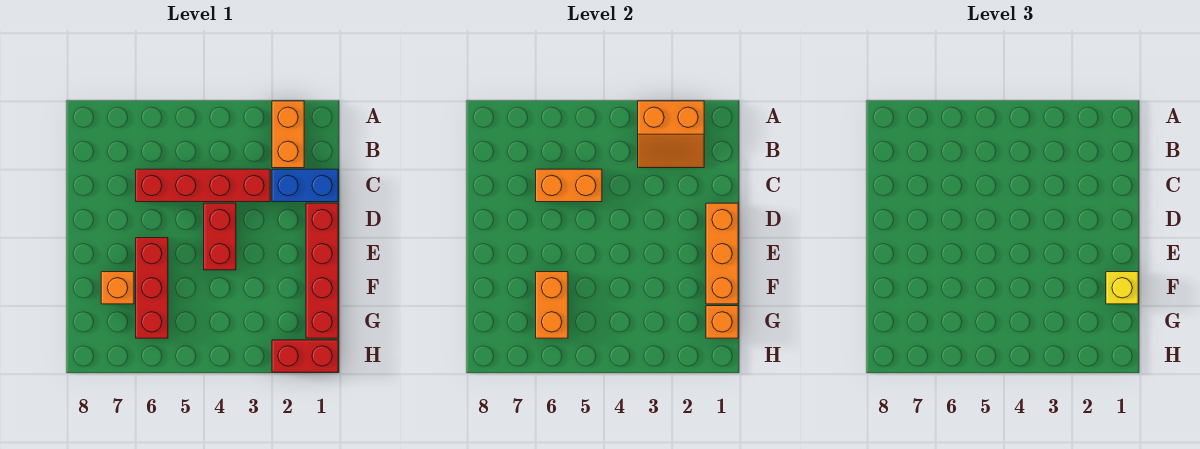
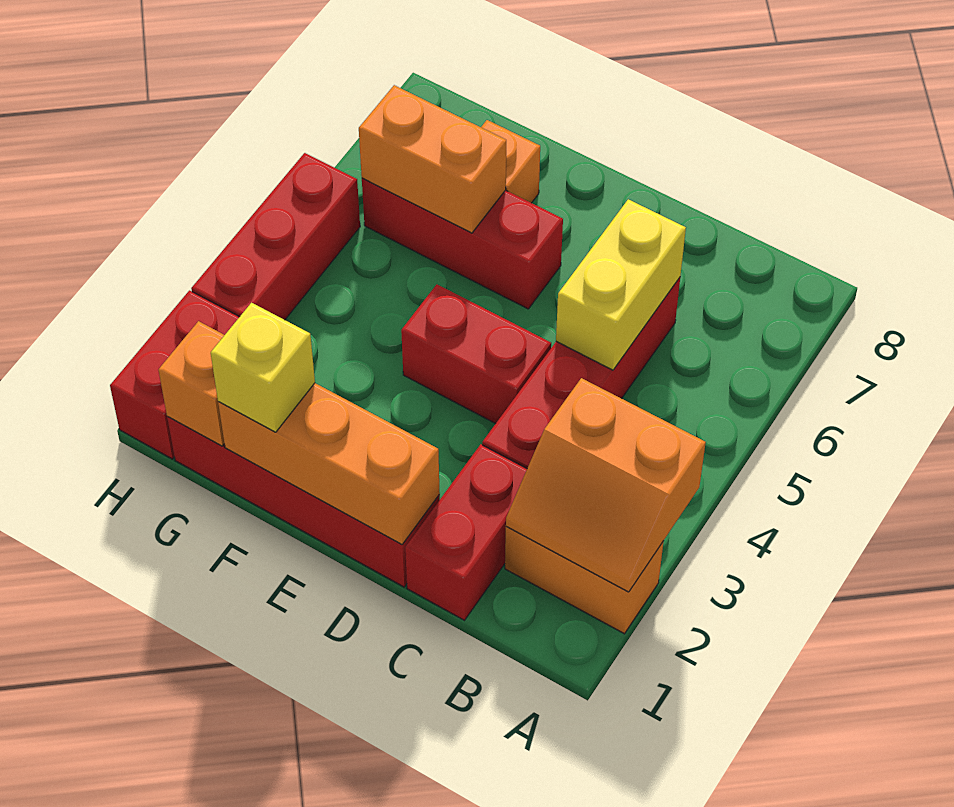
orange slope A2:B3 level 2 top A -> orange slope A2:B3 level 2 top 3
blue brick C1:C2 level 1 -> red brick C1:C2 level 1
orange brick C5:C6 level 2 -> yellow brick C5:C6 level 2
none -> red brick H3:H5 level 1

